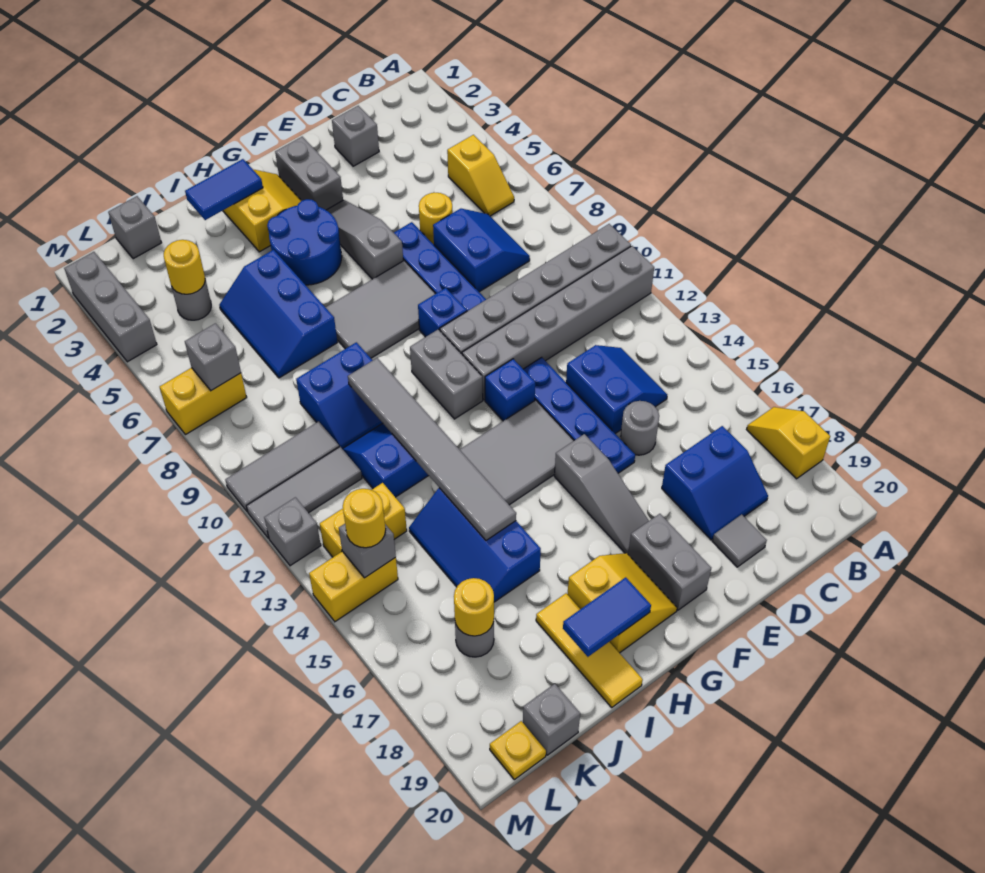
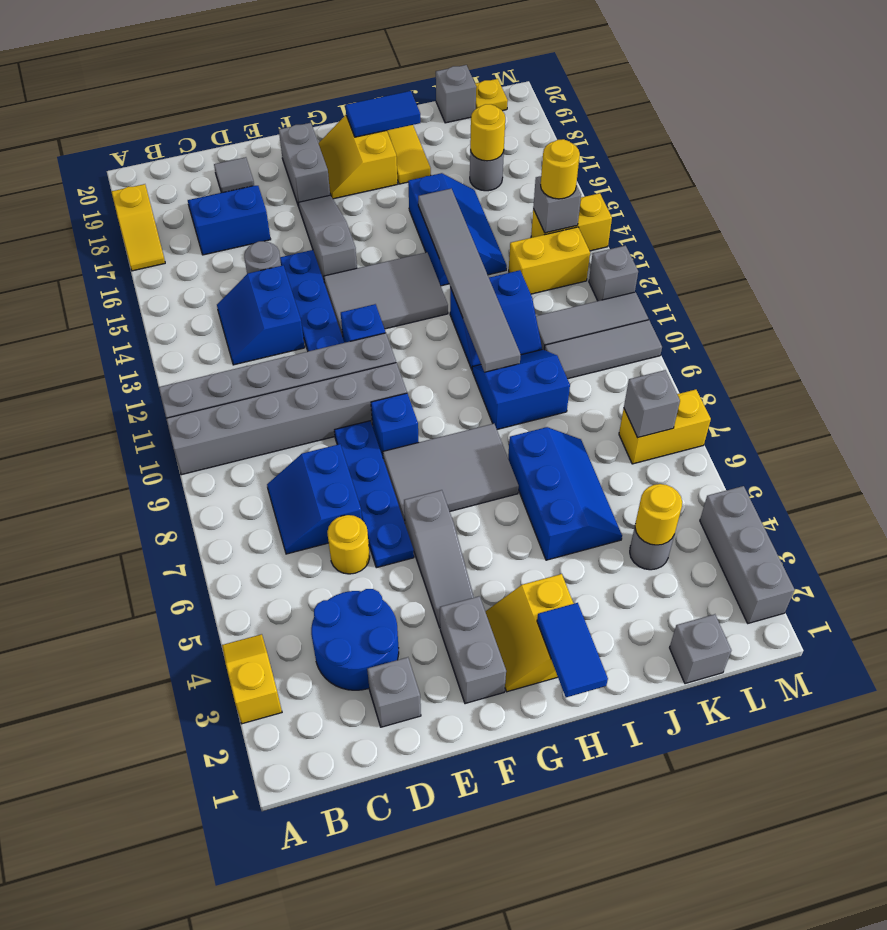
yellow slope B5:B6 level 1 top 5 -> yellow slope A3:A4 level 1 top 3
blue round brick G4:H5 level 1 -> blue round brick C3:D4 level 1
grey brick G10:G11 level 1 -> none
blue tile H2:I2 level 2 -> blue tile H1:H2 level 2

